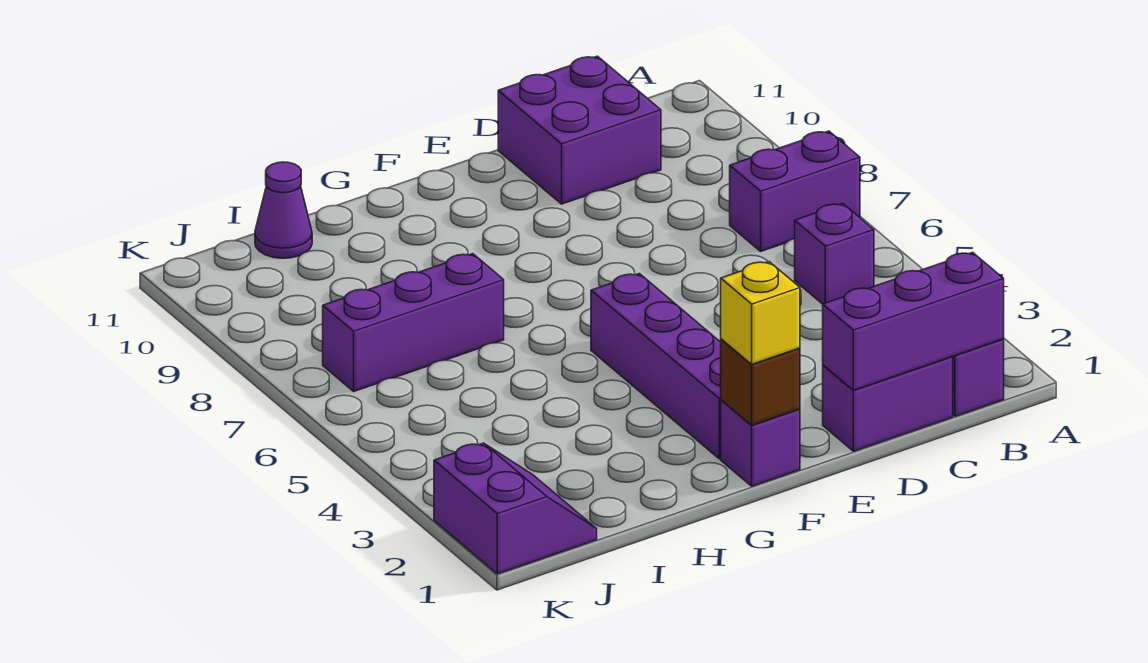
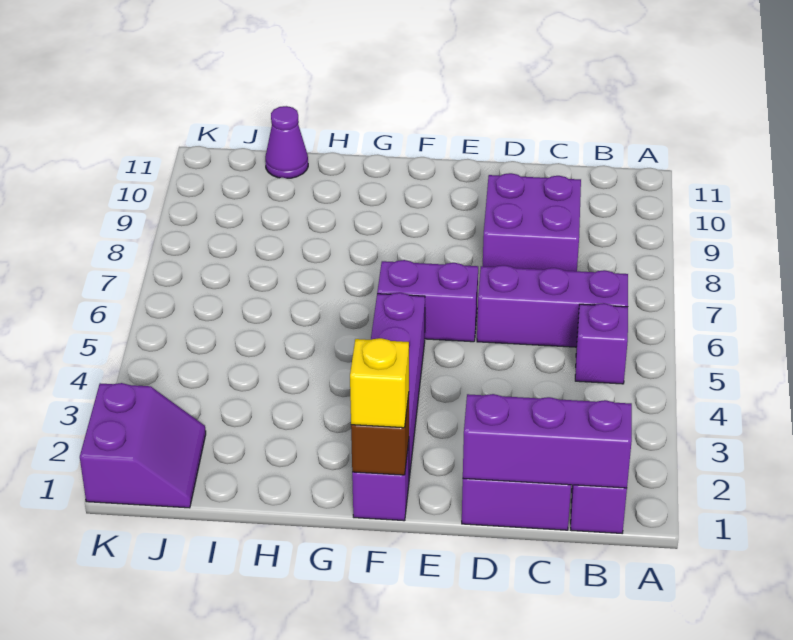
purple brick A7:B7 level 1 -> purple brick E6:F6 level 1
purple brick C10:D11 level 1 -> purple brick C8:D9 level 1
purple brick H7:J7 level 1 -> purple brick B6:D6 level 1

